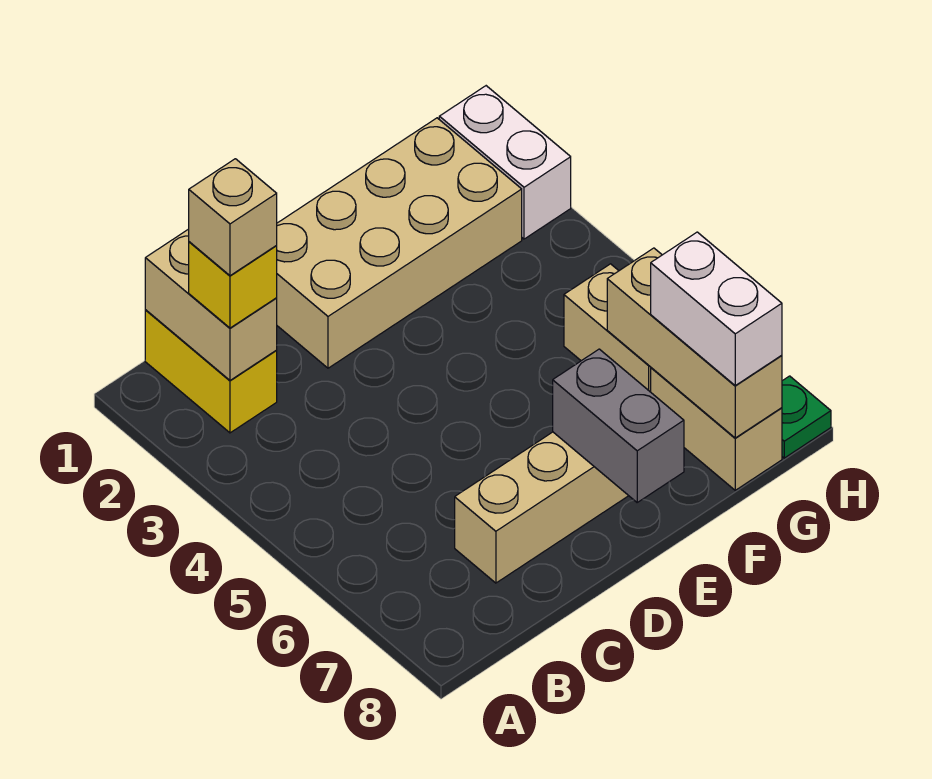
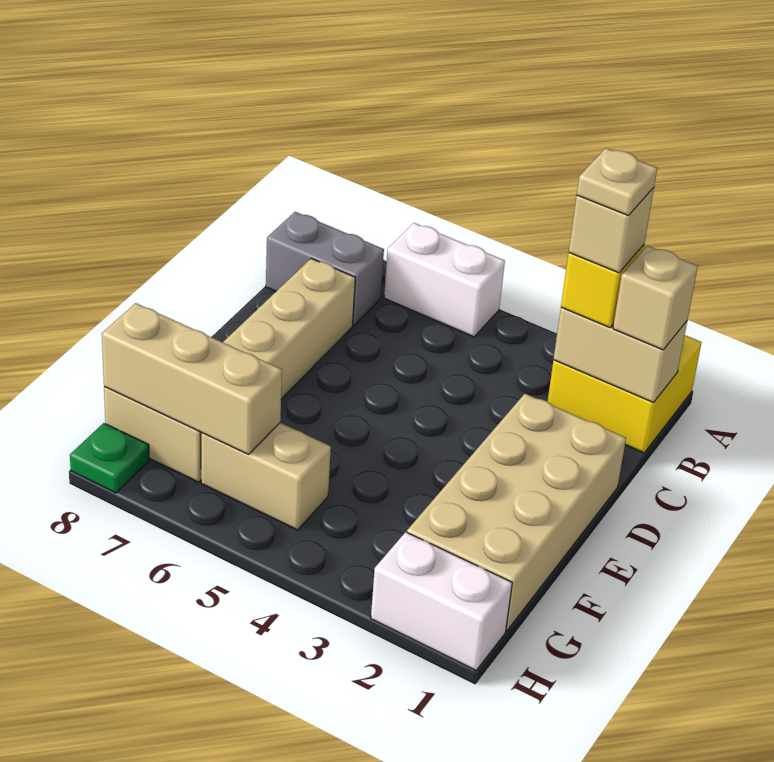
yellow brick B1:B2 level 1 -> yellow brick A1:B2 level 1
none -> tan brick B1 level 3
none -> tan plate B2 level 5
grey brick E7:E8 level 2 -> grey brick B7:B8 level 1
white brick G7:G8 level 3 -> white brick A5:A6 level 1

